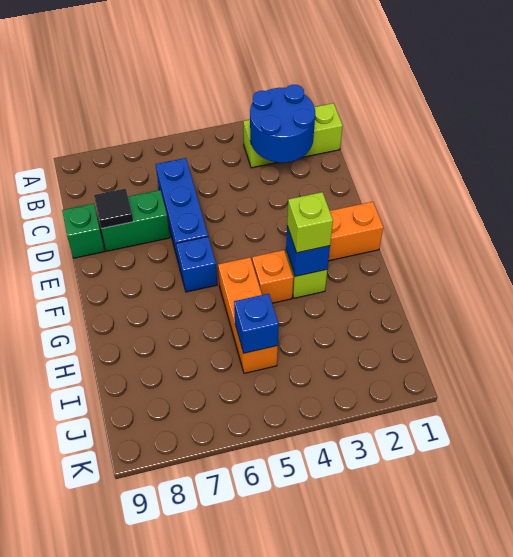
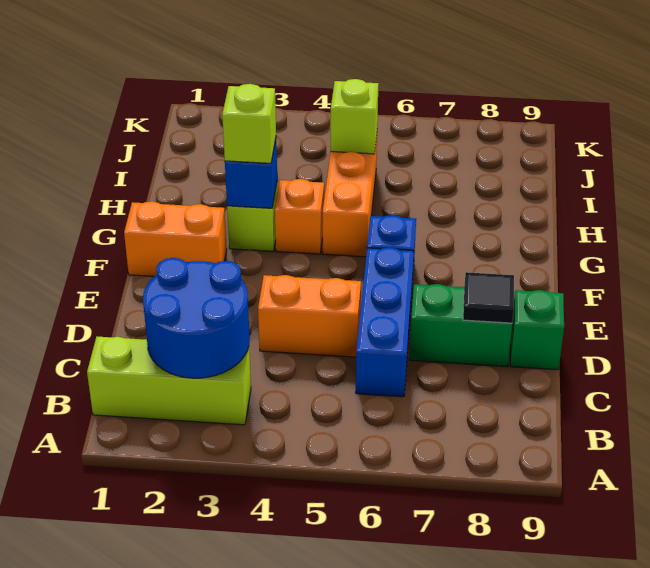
none -> orange brick D4:D5 level 1
blue brick I5 level 2 -> lime brick I5 level 2

